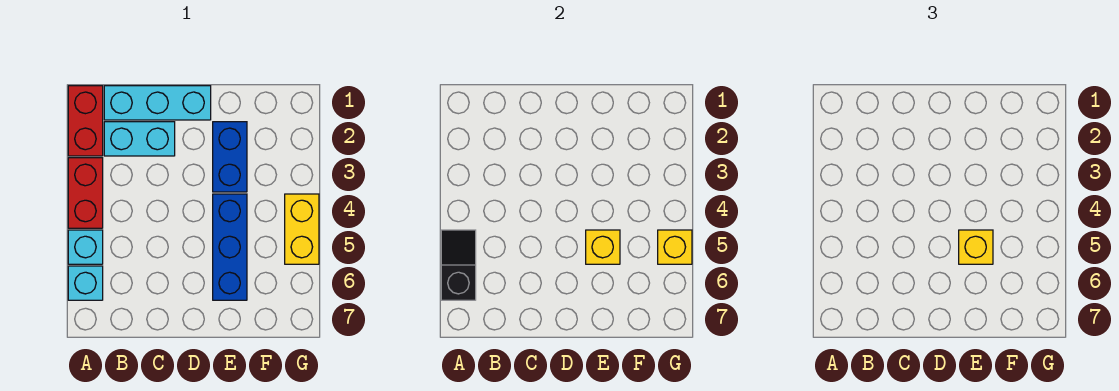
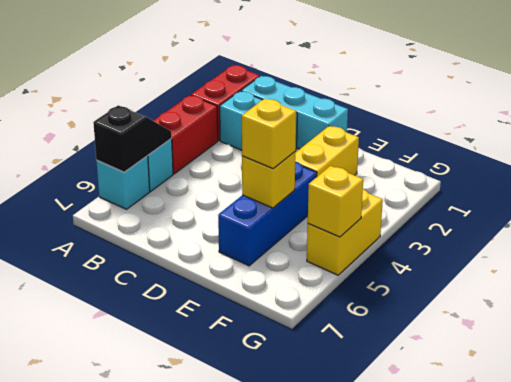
blue brick E2:E3 level 1 -> yellow brick E2:E3 level 1

